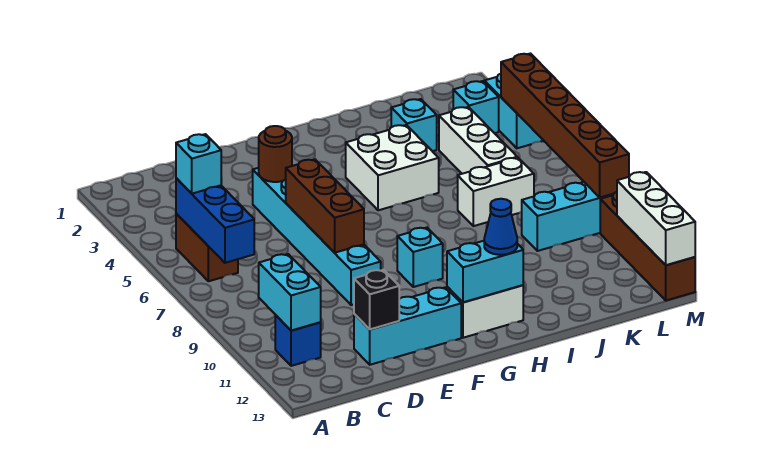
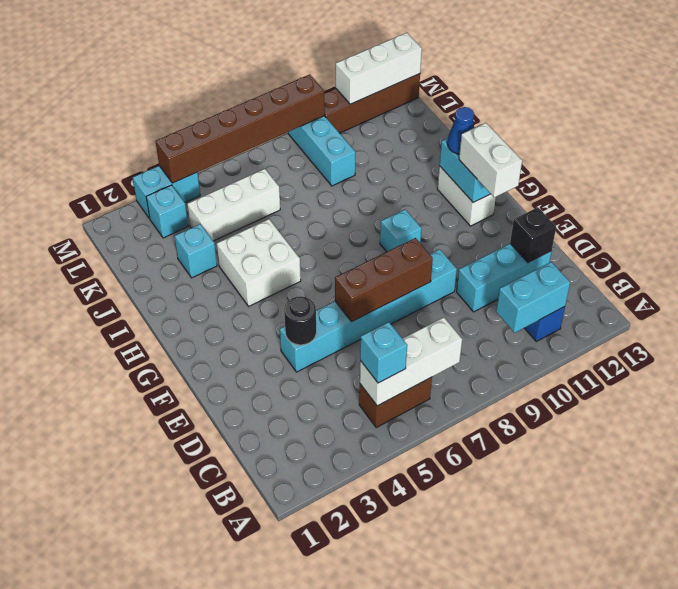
blue brick B5:B7 level 2 -> white brick B5:B7 level 2
cyan brick D12:F12 level 1 -> cyan brick D10:D12 level 1
brown round brick E4 level 2 -> black round brick E4 level 2
white brick J7:K7 level 1 -> white brick F12:G12 level 3

